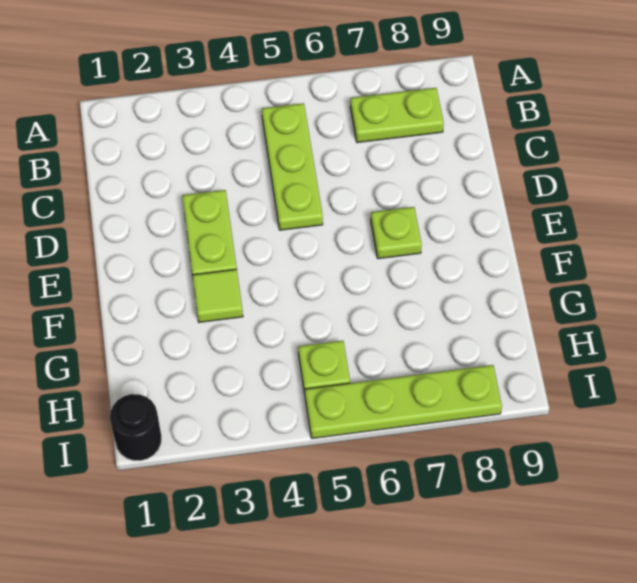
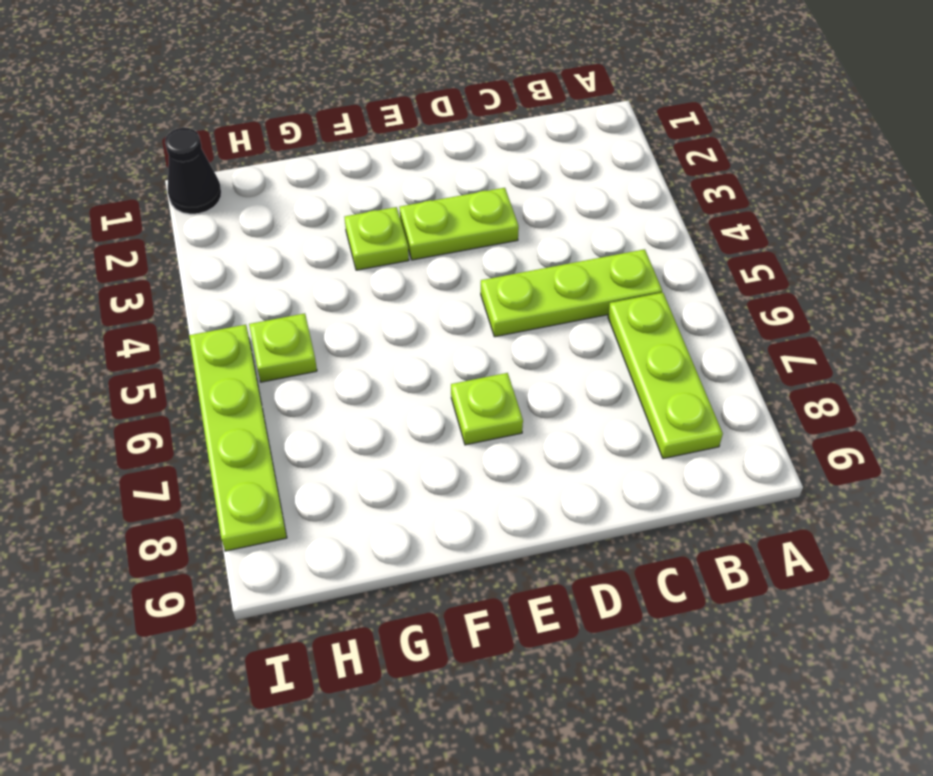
lime plate B7:B8 level 1 -> lime plate B6:B8 level 1
lime tile F3 level 1 -> lime plate F3 level 1
black round brick I1 level 1 -> black cone I1 level 1

